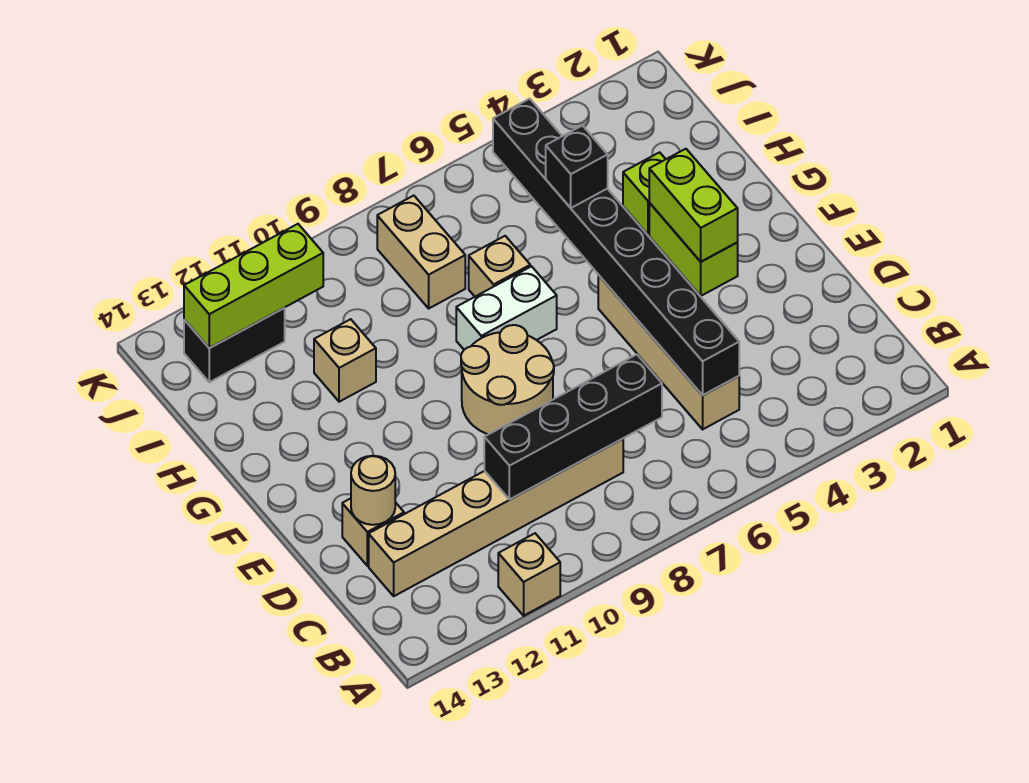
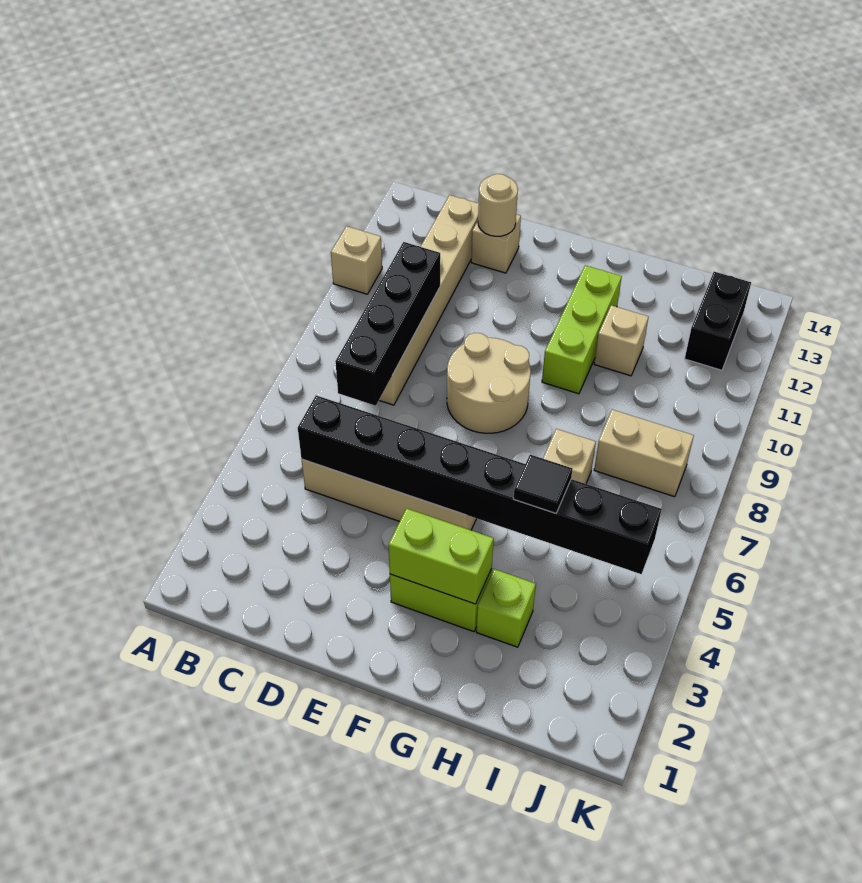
white brick G7:G8 level 1 -> none
black brick H5 level 3 -> black tile H5 level 3
lime brick J11:J13 level 2 -> lime brick G10:G12 level 1

